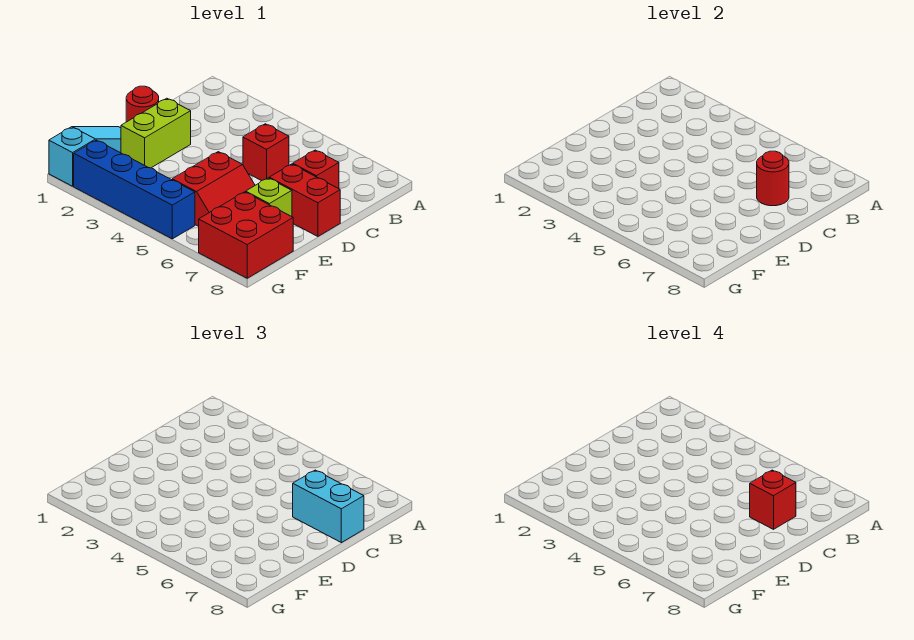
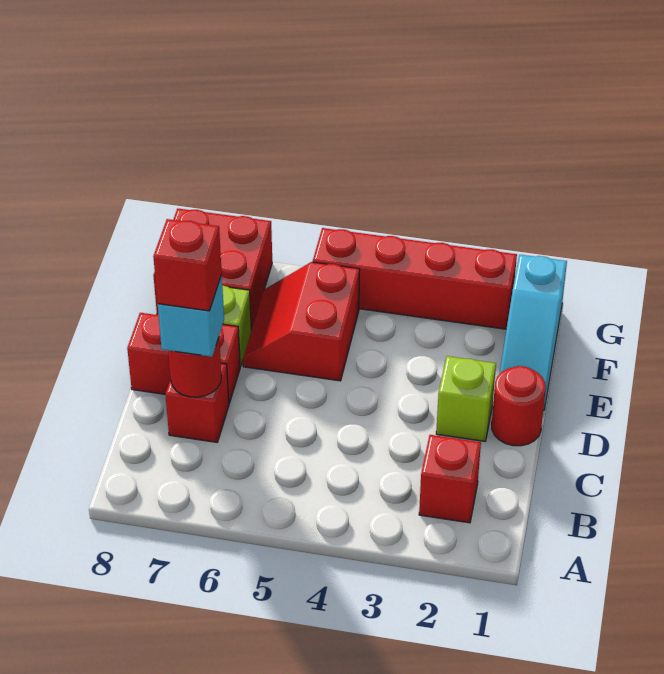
red brick C5 level 1 -> red brick B2 level 1
cyan brick C7:C8 level 3 -> cyan brick C7 level 3
lime brick D2:E2 level 1 -> lime brick D2 level 1
blue brick G2:G5 level 1 -> red brick G2:G5 level 1

